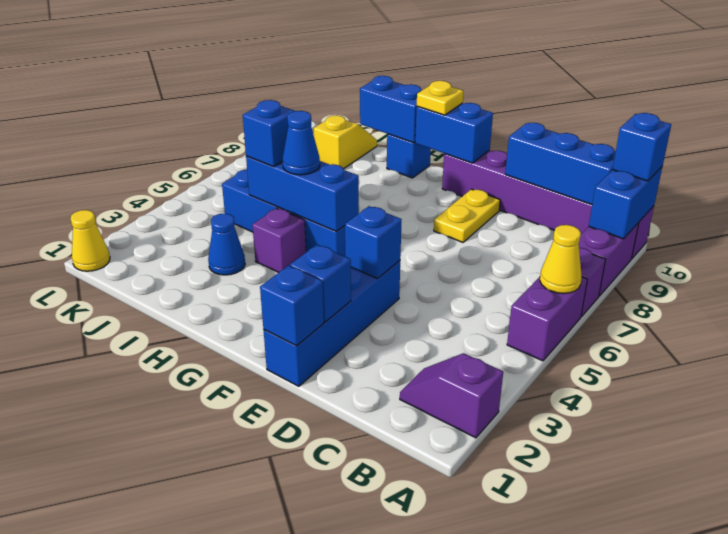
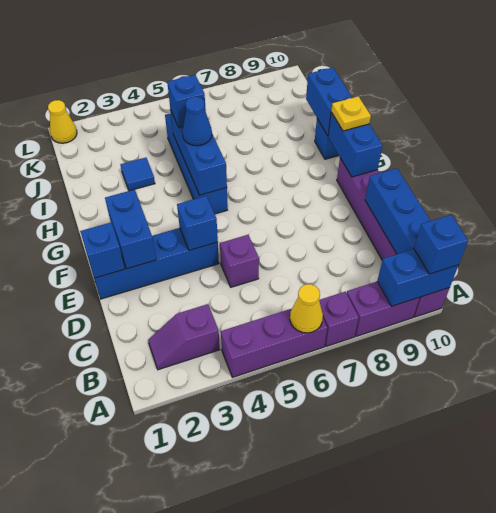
purple slope A2:B2 level 1 top A -> purple slope B2:B3 level 1 top 3
purple brick A5:A6 level 1 -> purple brick A4:A6 level 1
blue brick E2 level 2 -> blue brick E2:F2 level 2
yellow plate E8:E9 level 1 -> none
purple brick H4 level 1 -> purple brick D5 level 1
blue cone I3 level 1 -> blue tile I3 level 1
yellow slope J9:J10 level 1 top 9 -> none

